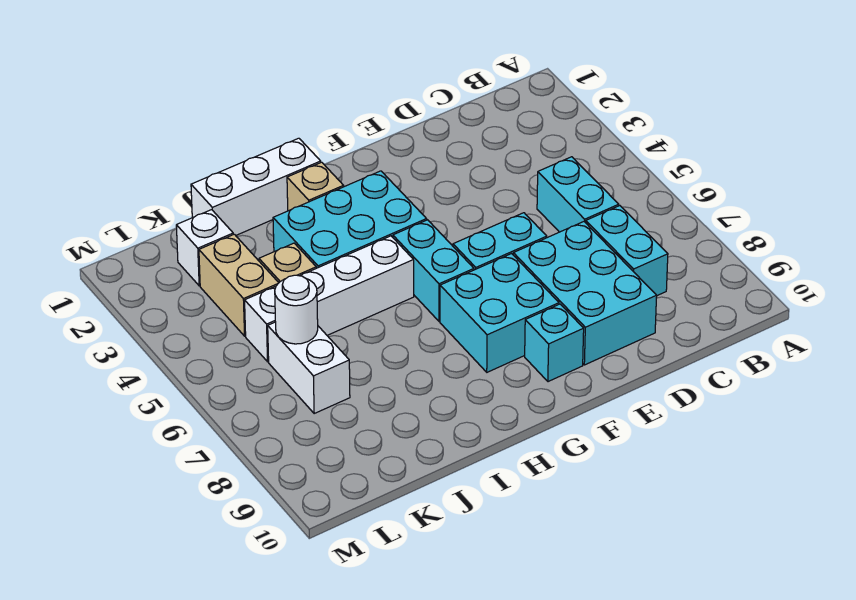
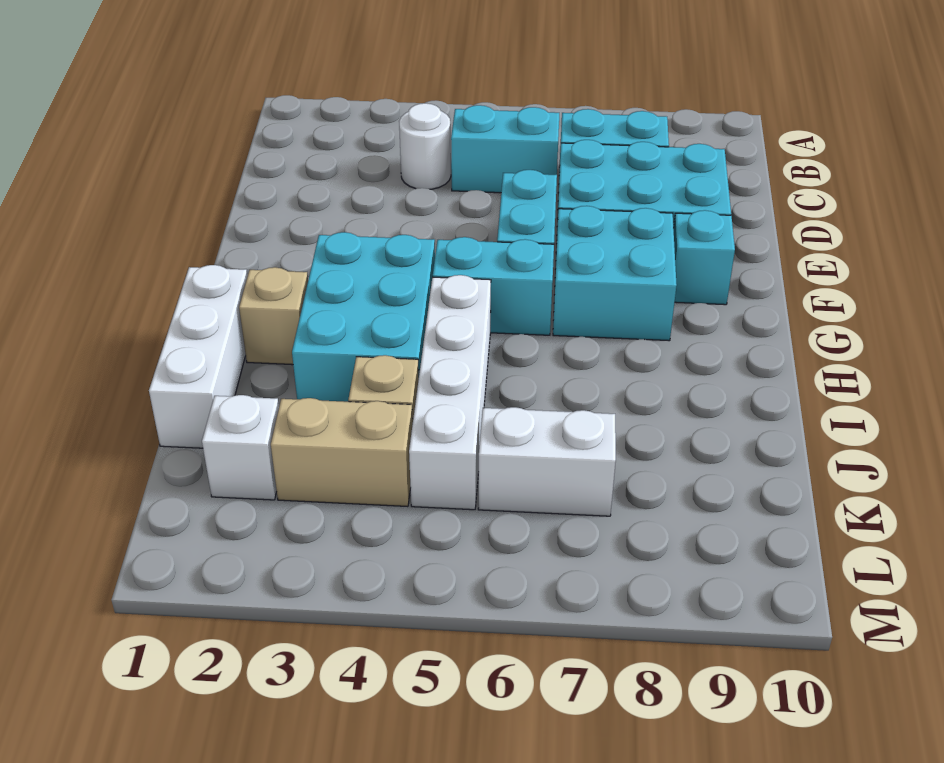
white round brick K6 level 2 -> white round brick C4 level 1

